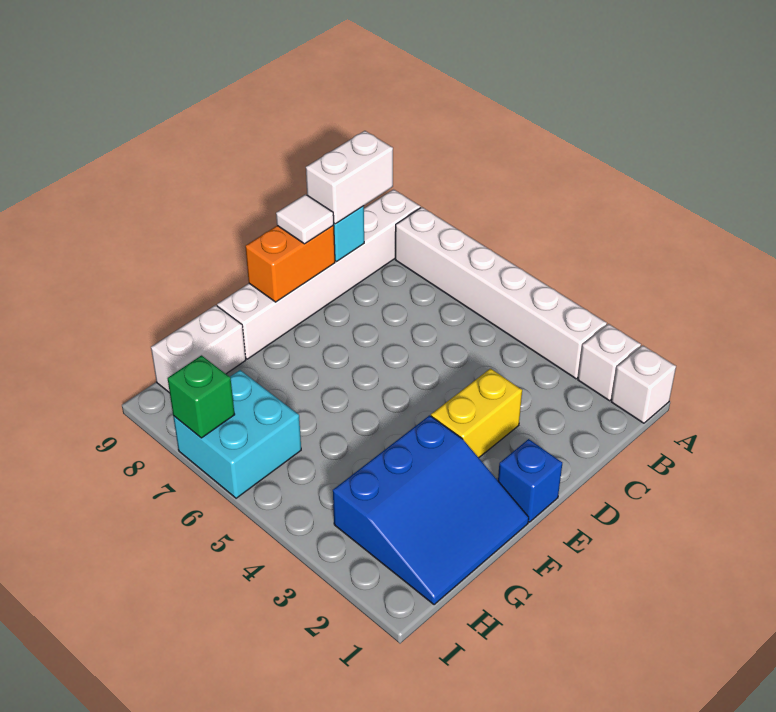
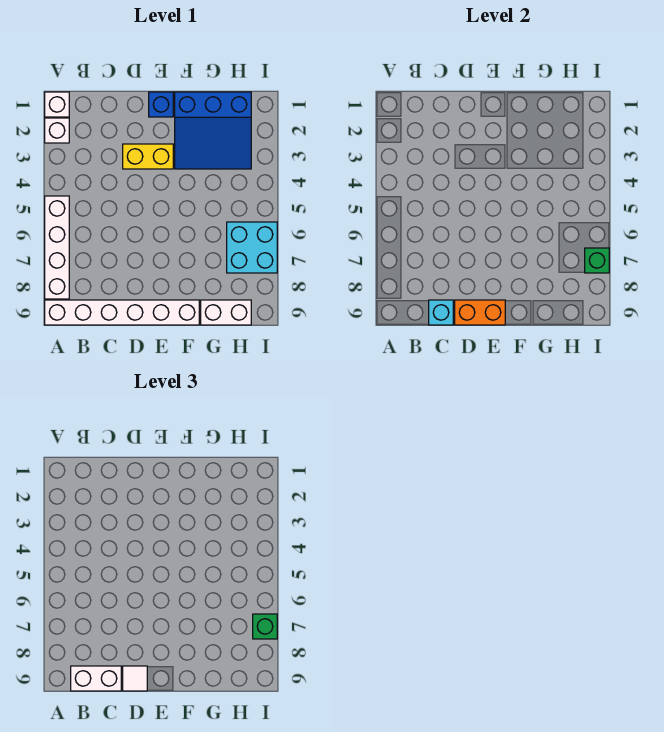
white brick A3:A8 level 1 -> white brick A5:A8 level 1
blue slope F1:H3 level 1 top 3 -> blue slope F1:H3 level 1 top 1
none -> green brick I7 level 3

